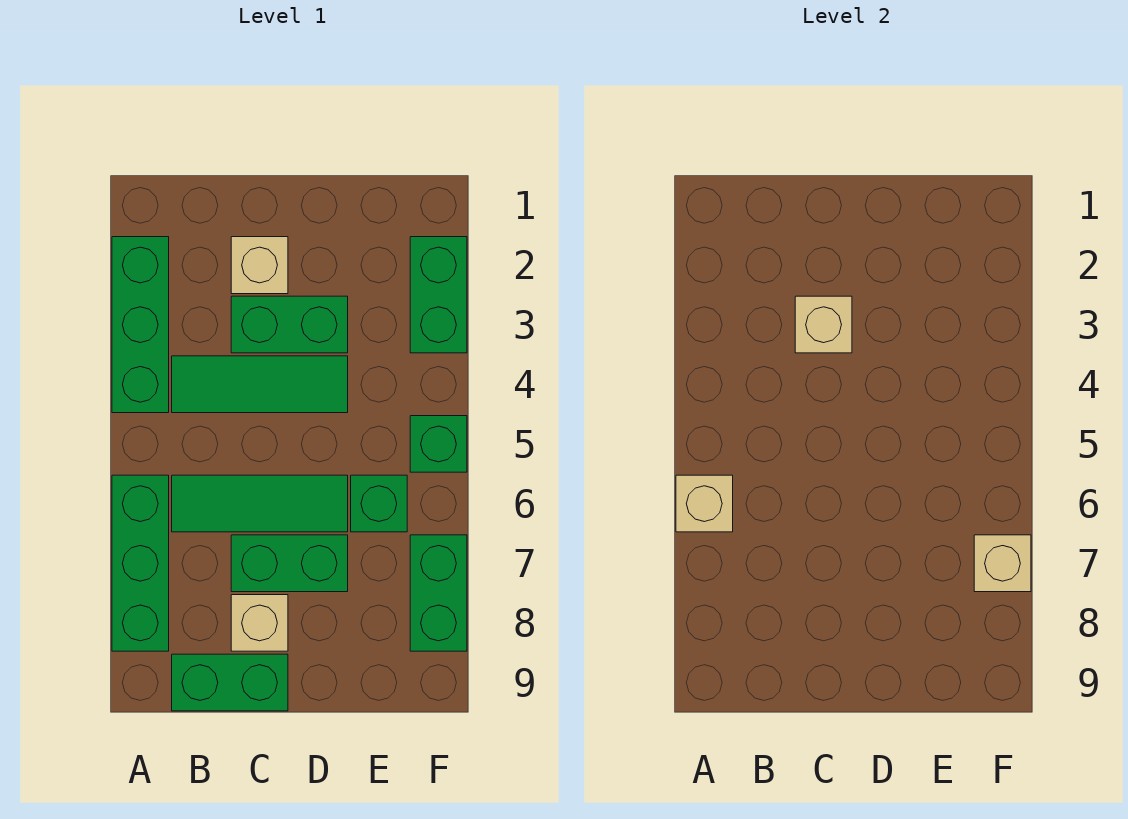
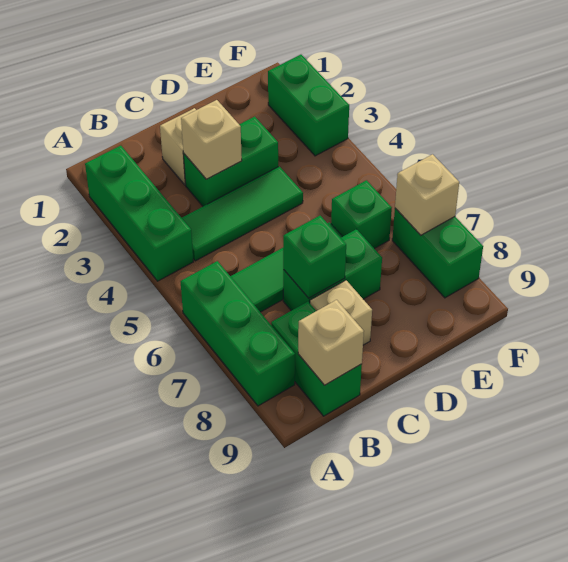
tan brick A6 level 2 -> tan brick B9 level 2
green brick B9:C9 level 1 -> green brick B8:B9 level 1
green brick F5 level 1 -> green brick C7 level 2

